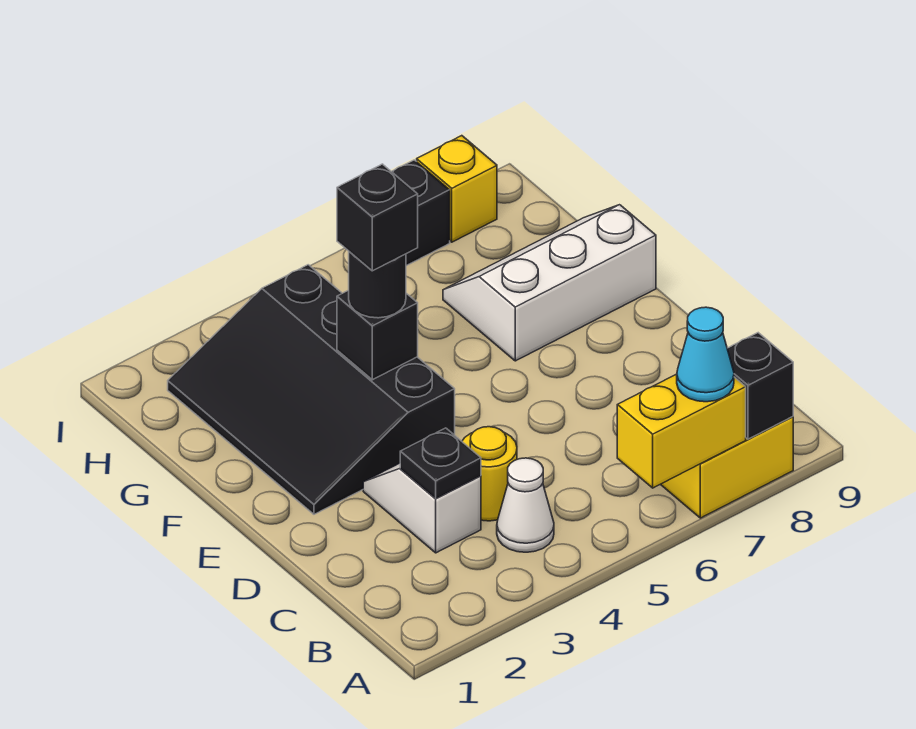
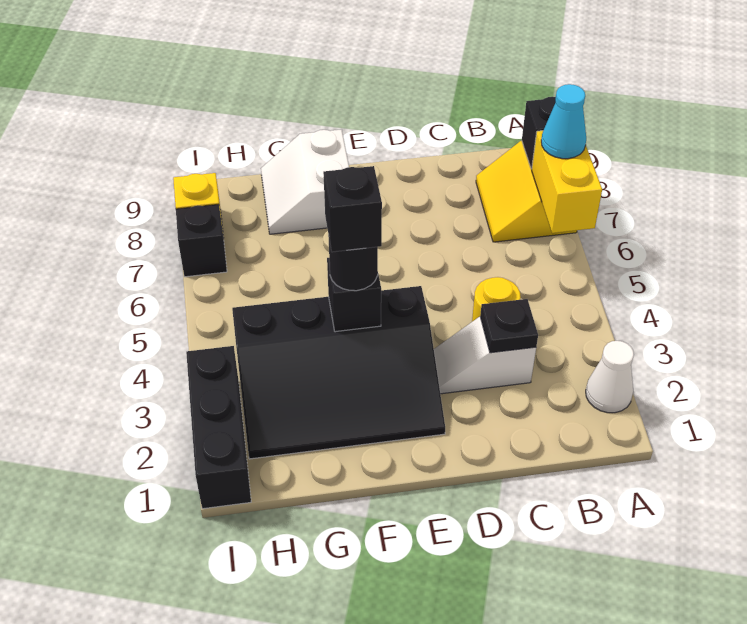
white cone B4 level 1 -> white cone A2 level 1
white slope F7:G9 level 1 top F -> white slope F8:G9 level 1 top F
none -> black brick I1:I3 level 1

